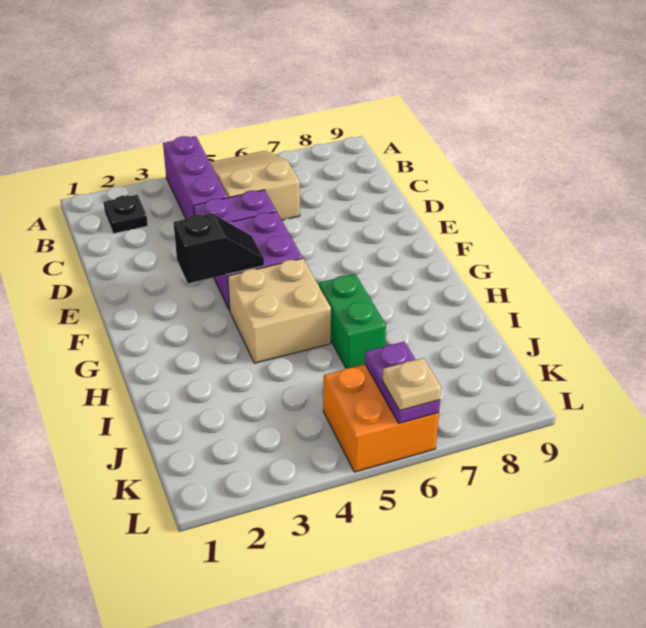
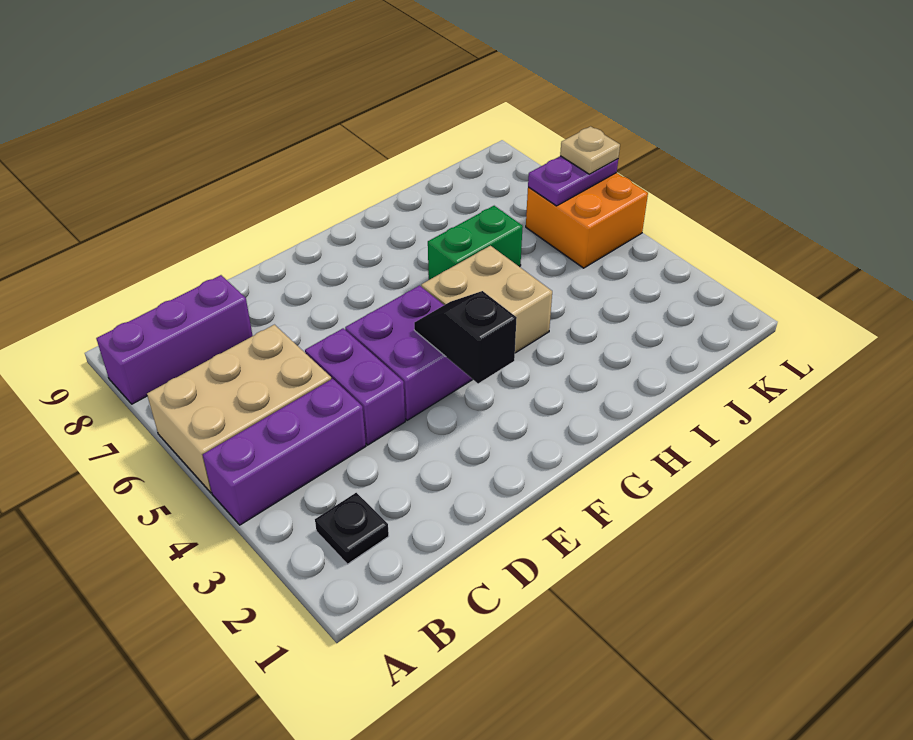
tan slope A5:C6 level 1 top C -> tan brick A5:C6 level 1
none -> purple brick A8:C8 level 1

